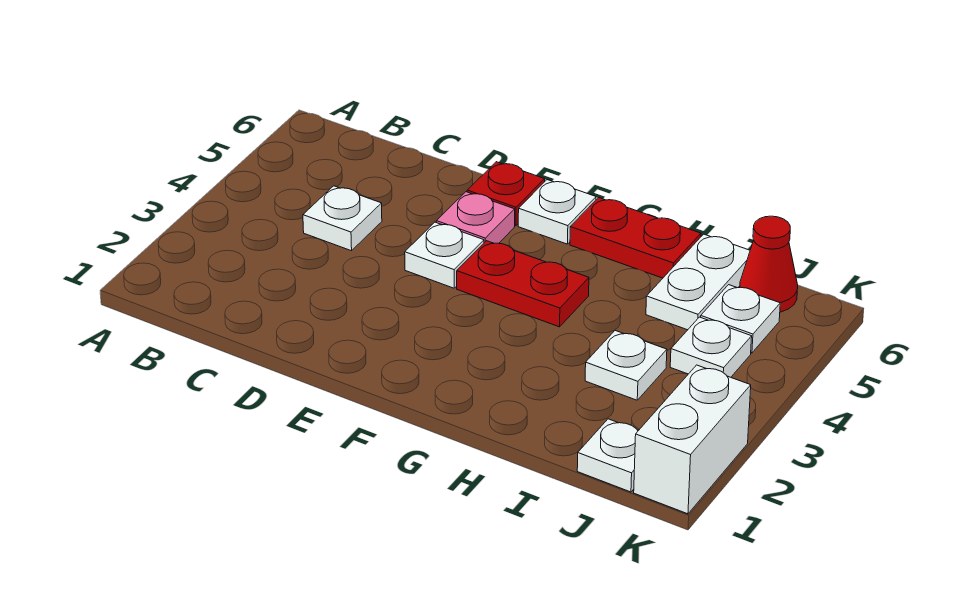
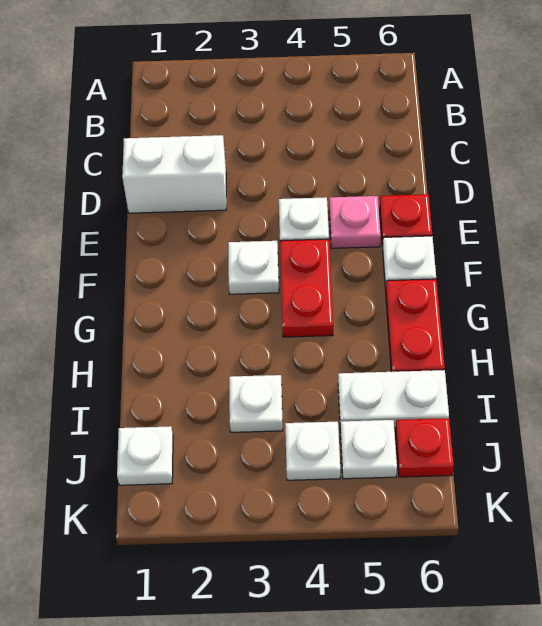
white plate C4 level 1 -> white plate F3 level 1
red cone J6 level 1 -> red plate J6 level 1
white brick K1:K2 level 1 -> white brick D1:D2 level 1

